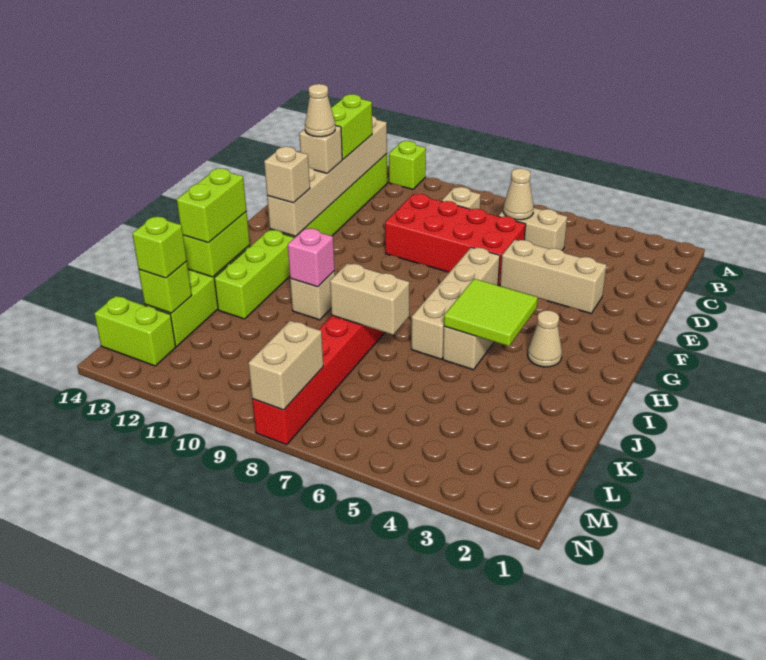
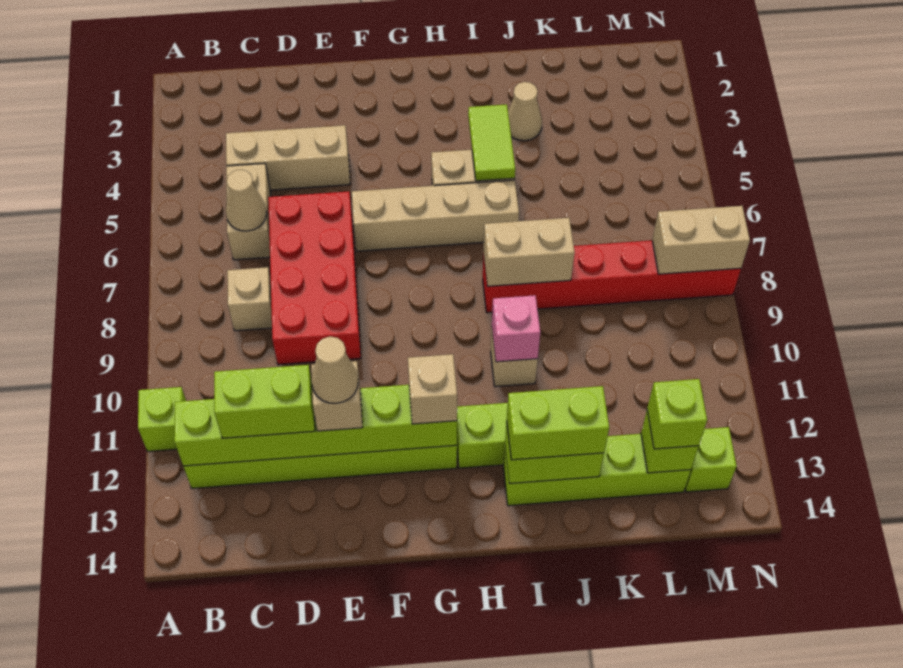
tan brick B12:G12 level 2 -> lime brick B12:G12 level 2
tan brick E3:E5 level 1 -> tan brick C4:E4 level 1
tan cone H3 level 1 -> tan cone J3 level 1
lime tile H4:I5 level 2 -> lime tile I4:I5 level 2
tan brick J7:J8 level 2 -> tan brick I8:J8 level 2
lime brick M13:M14 level 1 -> lime brick M13 level 1

